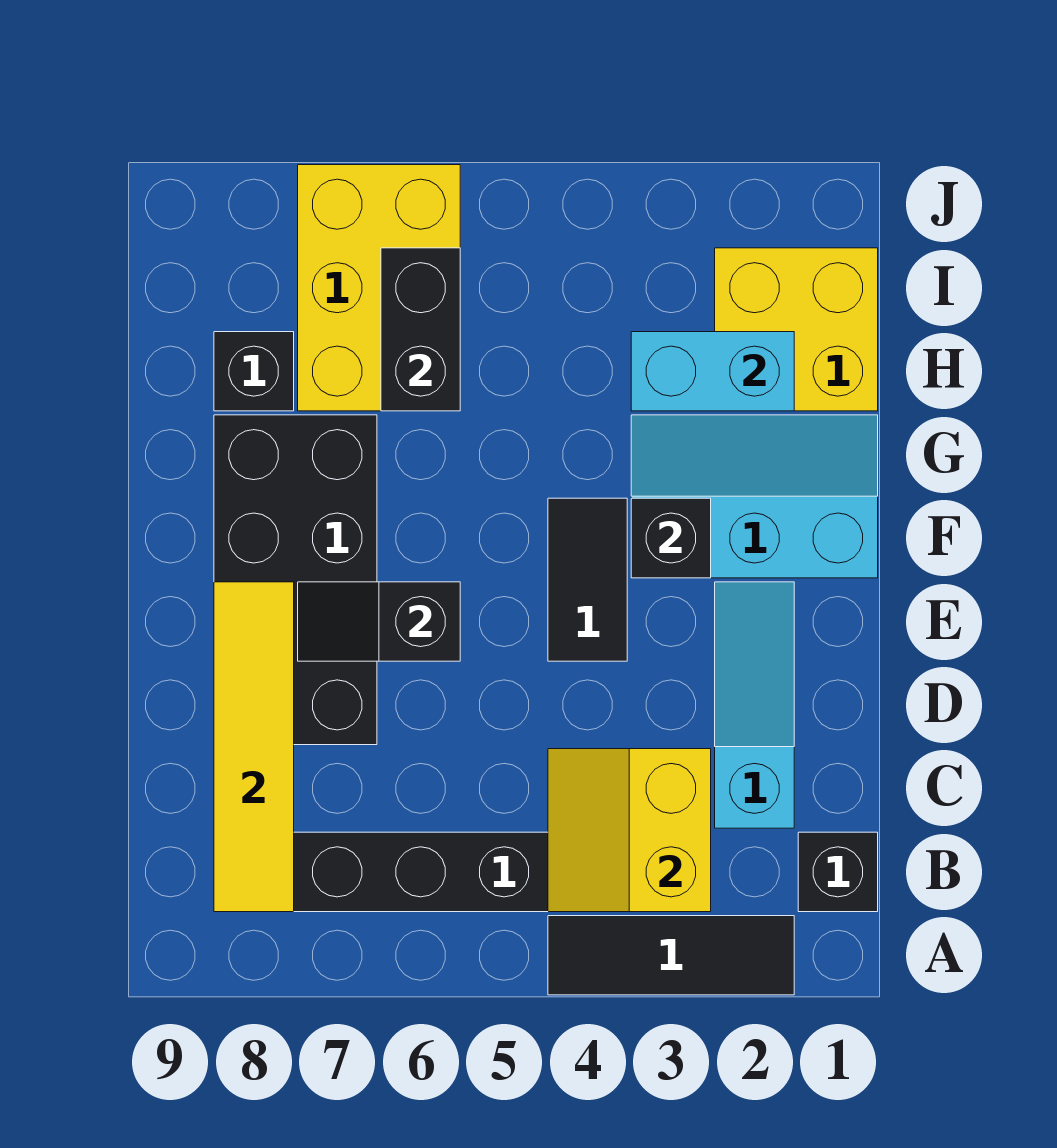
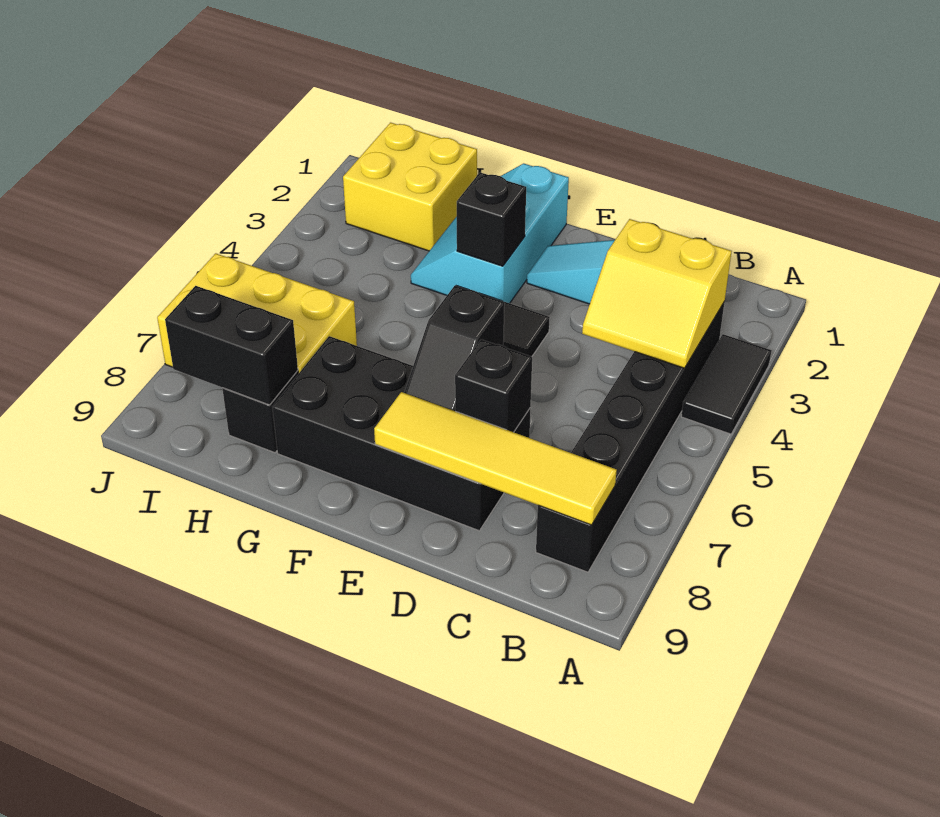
black tile A2:A4 level 1 -> black tile A3:A4 level 1
black brick B1 level 1 -> black brick D7 level 2
cyan brick H2:H3 level 2 -> none
black brick H6:I6 level 2 -> black brick H8:I8 level 2

